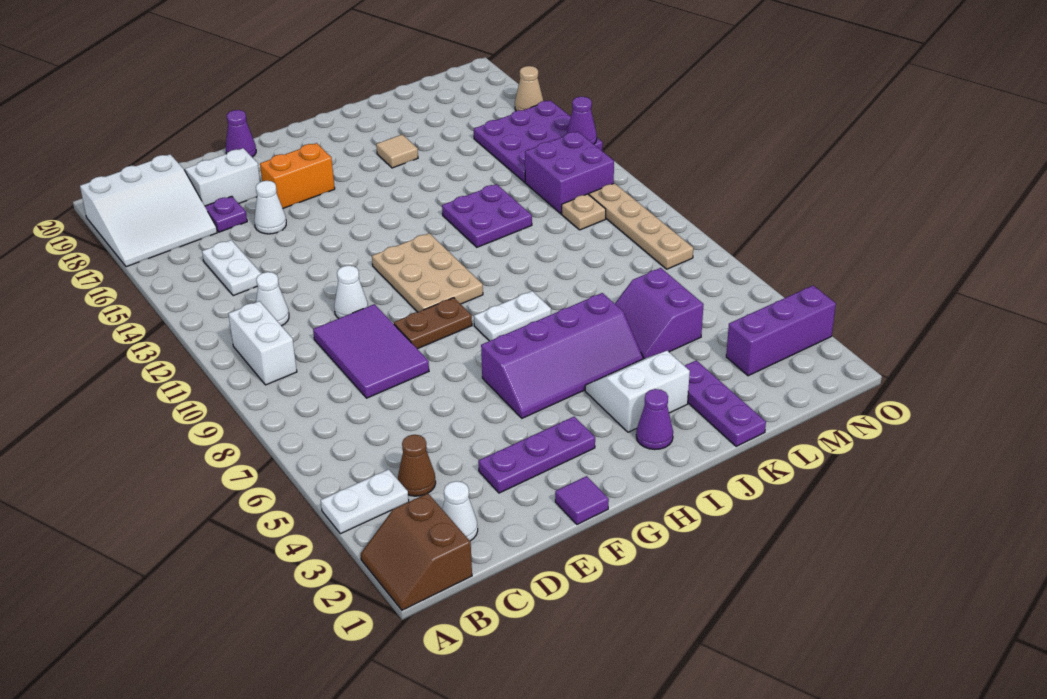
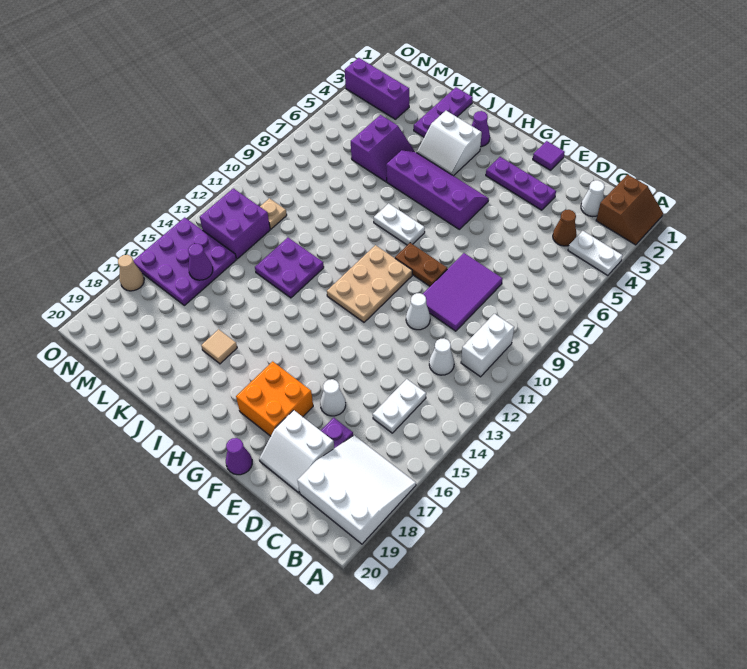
orange brick F17:G17 level 1 -> orange brick F17:G18 level 1
tan plate N8:N11 level 1 -> none
purple cone O14 level 2 -> purple cone M15 level 2

